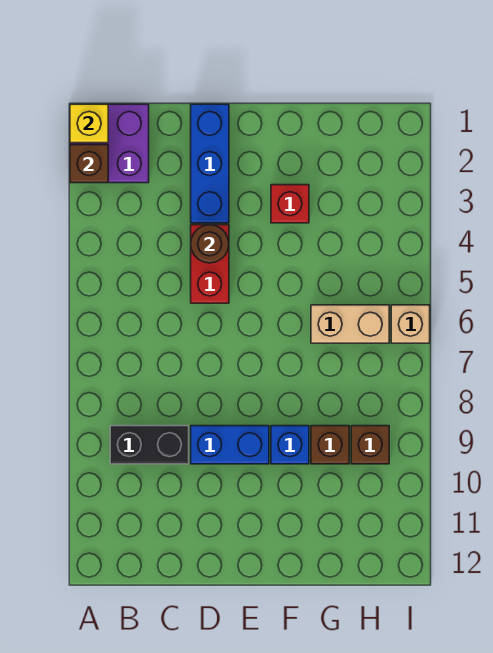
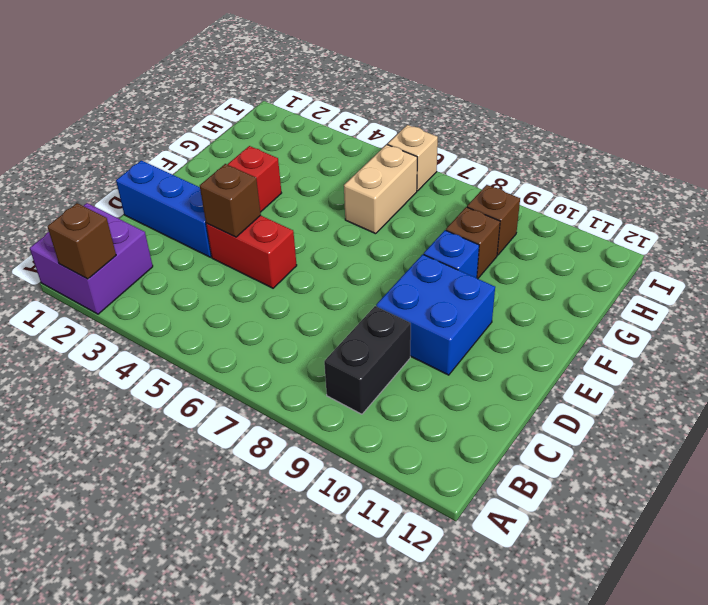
yellow brick A1 level 2 -> none
brown round brick D4 level 2 -> brown brick D4 level 2
blue brick D9:E9 level 1 -> blue brick D9:E10 level 1

